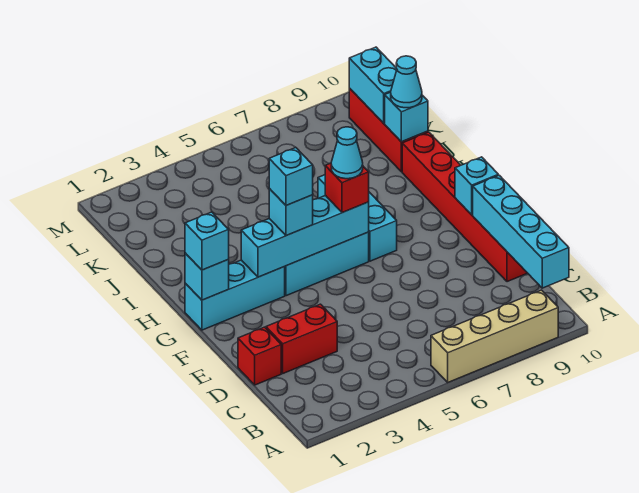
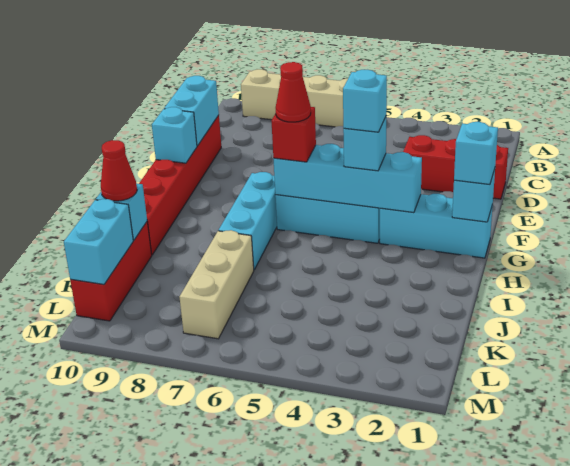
cyan brick B10:E10 level 2 -> cyan brick D10:E10 level 2
cyan cone G6 level 4 -> red cone G6 level 4
none -> tan brick J7:L7 level 1
cyan cone J10 level 3 -> red cone J10 level 3

